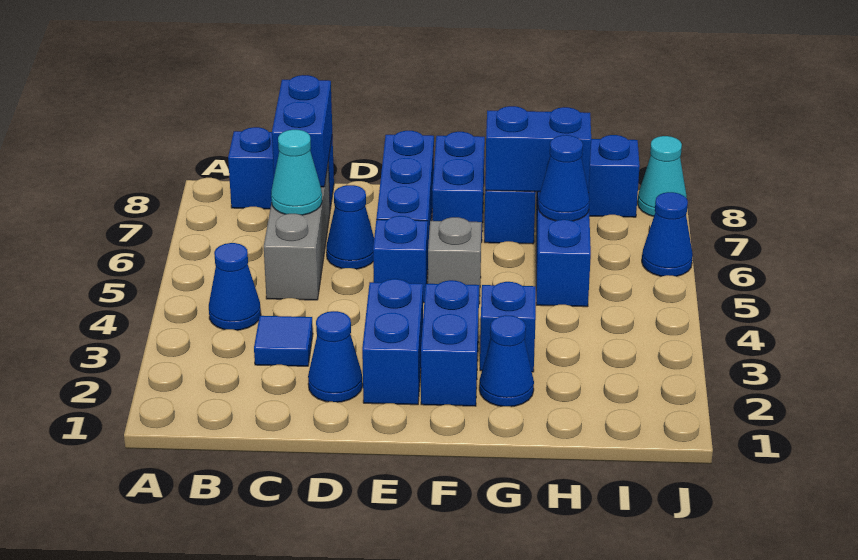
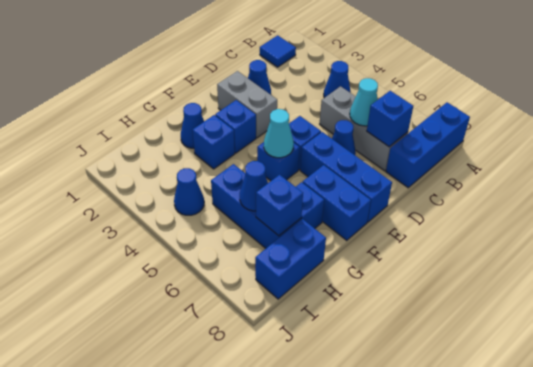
blue brick B8:C8 level 1 -> blue brick A8:C8 level 1
blue tile C3 level 1 -> blue tile B1 level 1
blue brick C7:C8 level 2 -> blue brick C7 level 2
blue brick E2:E3 level 1 -> grey brick E2:E3 level 1
blue brick F2:F3 level 1 -> blue brick F3 level 1
grey brick F5 level 1 -> blue brick F5 level 1
blue brick G7:H7 level 2 -> blue brick H7 level 2
blue cone J6 level 1 -> blue cone I4 level 1
cyan cone J8 level 1 -> cyan cone F5 level 2

